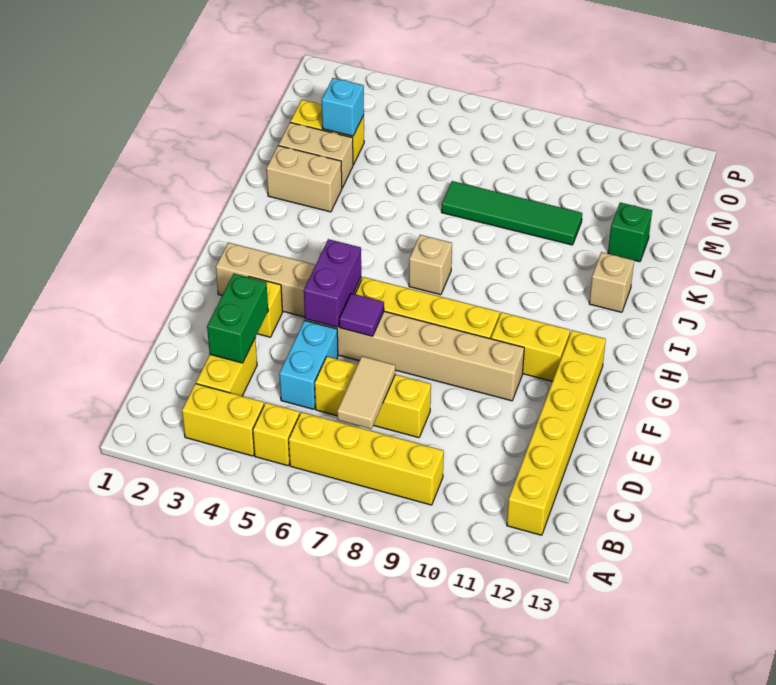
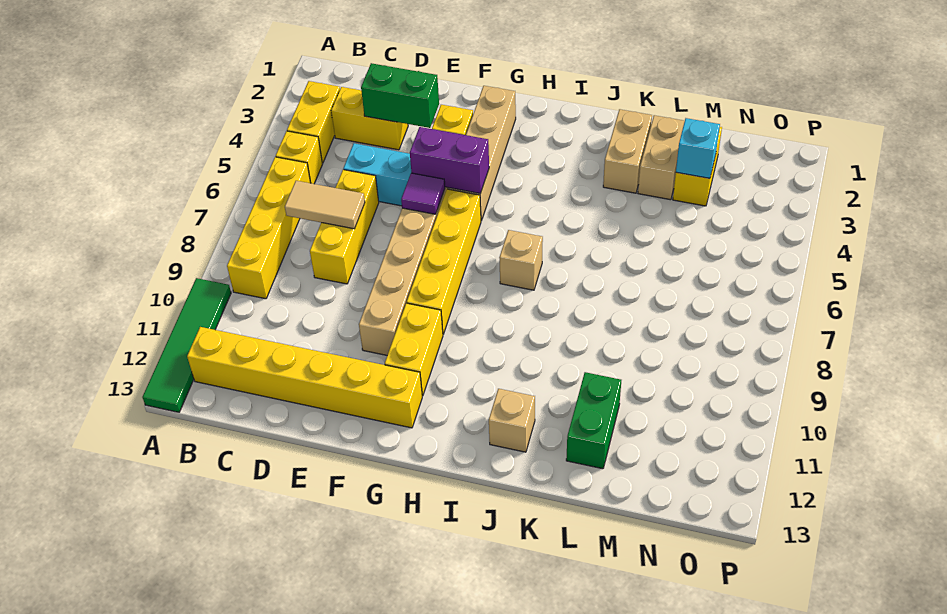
green tile L7:L10 level 1 -> green tile A10:A13 level 1
green brick L12 level 1 -> green brick L11:L12 level 1

